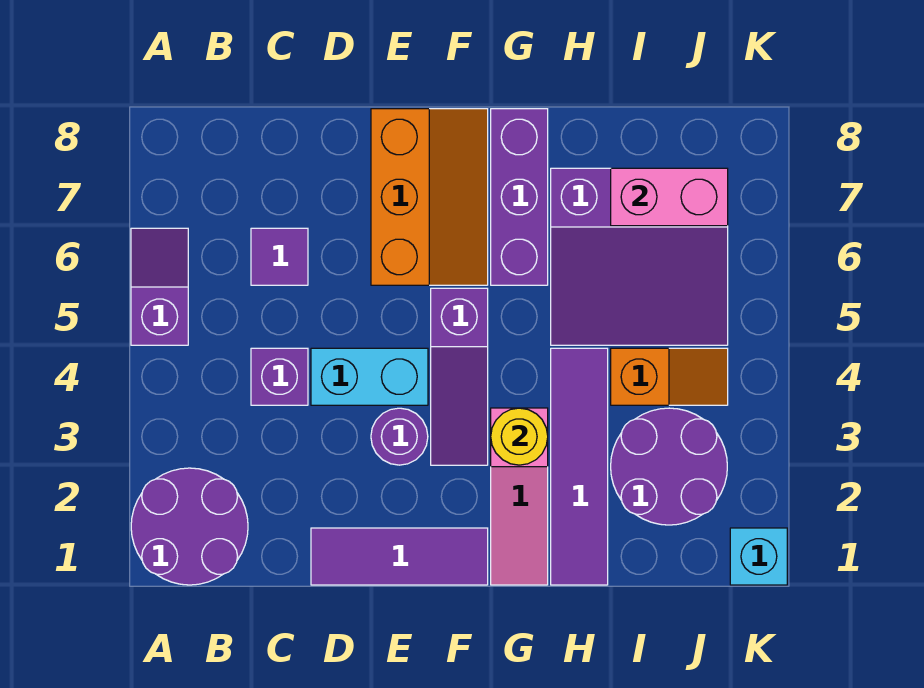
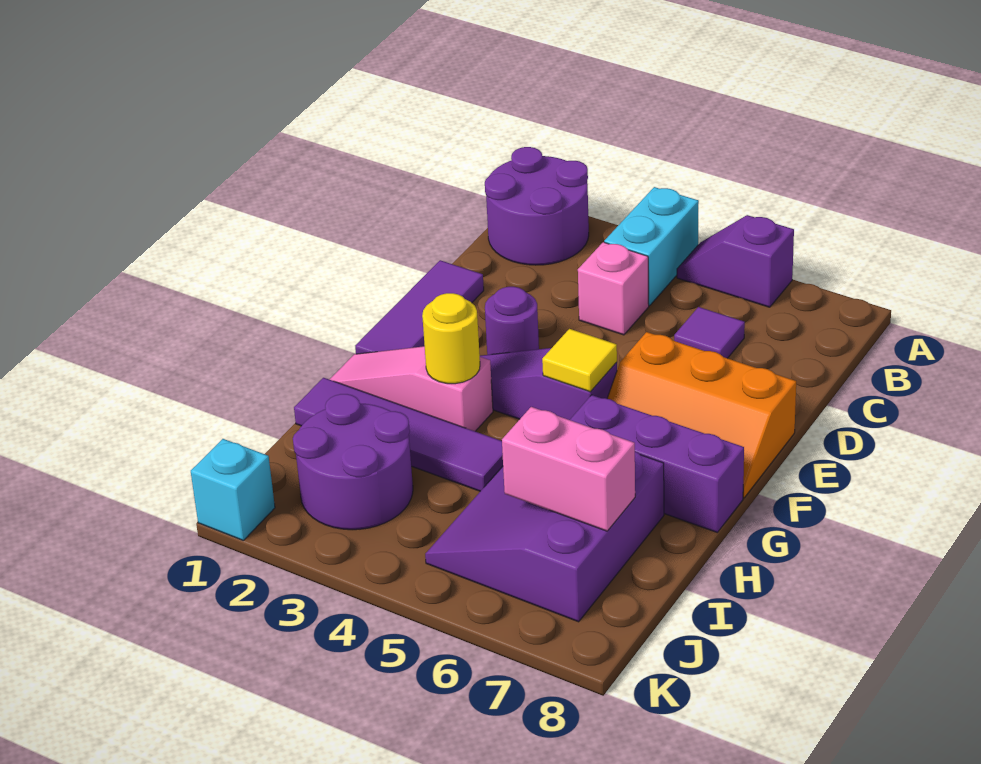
purple slope A5:A6 level 1 top 5 -> purple slope A5:A6 level 1 top 6
purple brick C4 level 1 -> pink brick C4 level 1
cyan brick D4:E4 level 1 -> cyan brick A4:B4 level 1
none -> yellow tile F5 level 2
orange slope I4:J4 level 1 top I -> none
pink brick I7:J7 level 2 -> pink brick I6:I7 level 2

